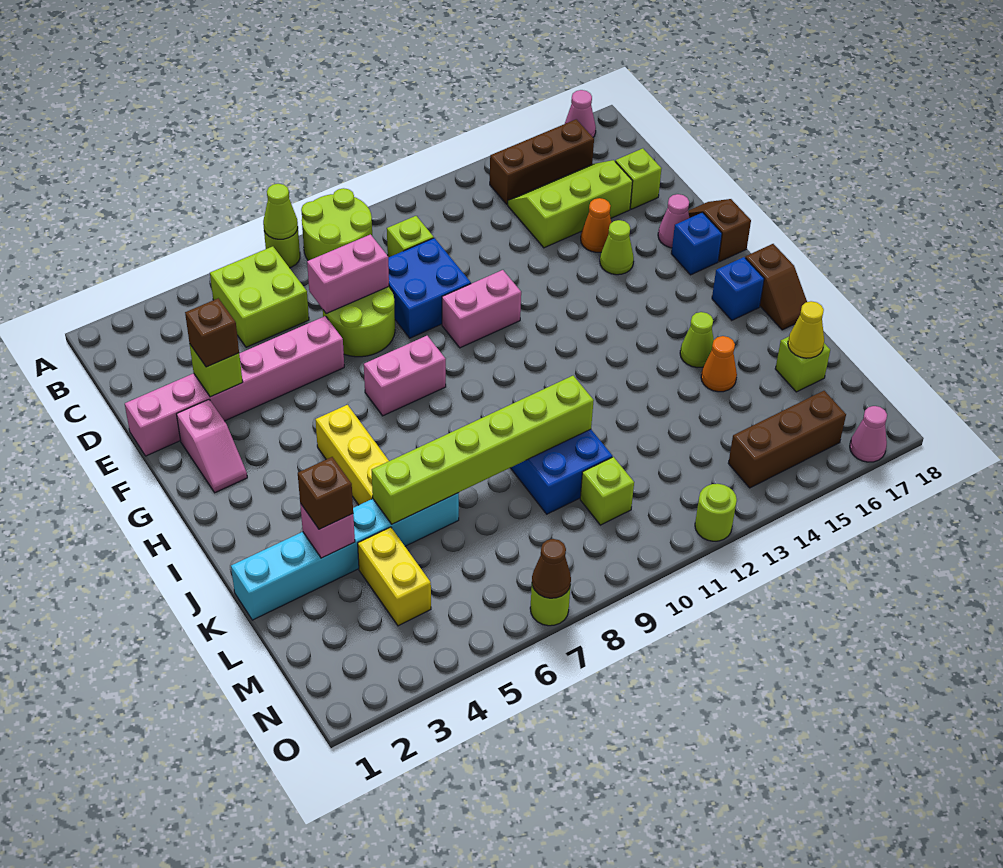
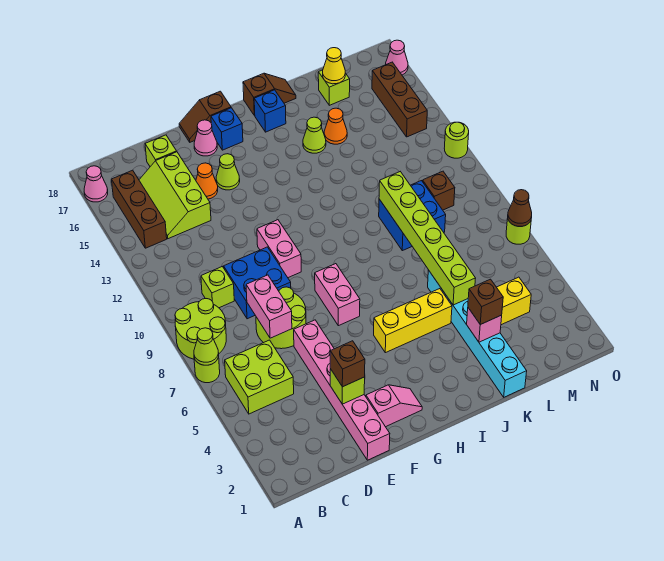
lime brick M10 level 1 -> brown brick M10 level 1

